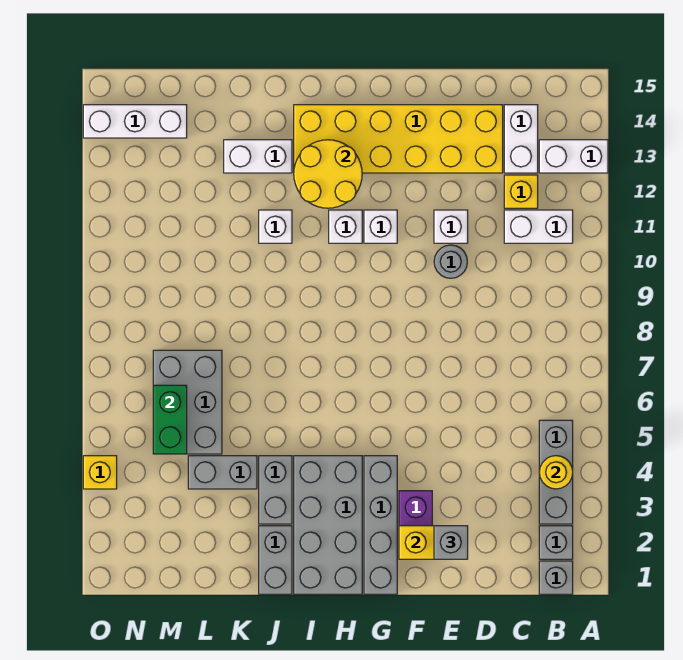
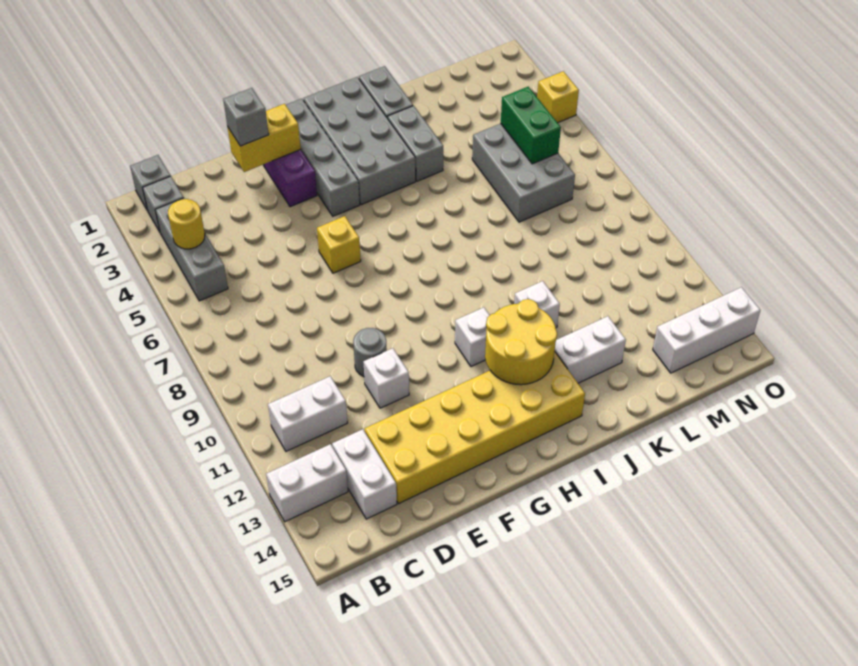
yellow brick C12 level 1 -> yellow brick F6 level 1
white brick G11 level 1 -> none
grey brick K4:L4 level 1 -> none

